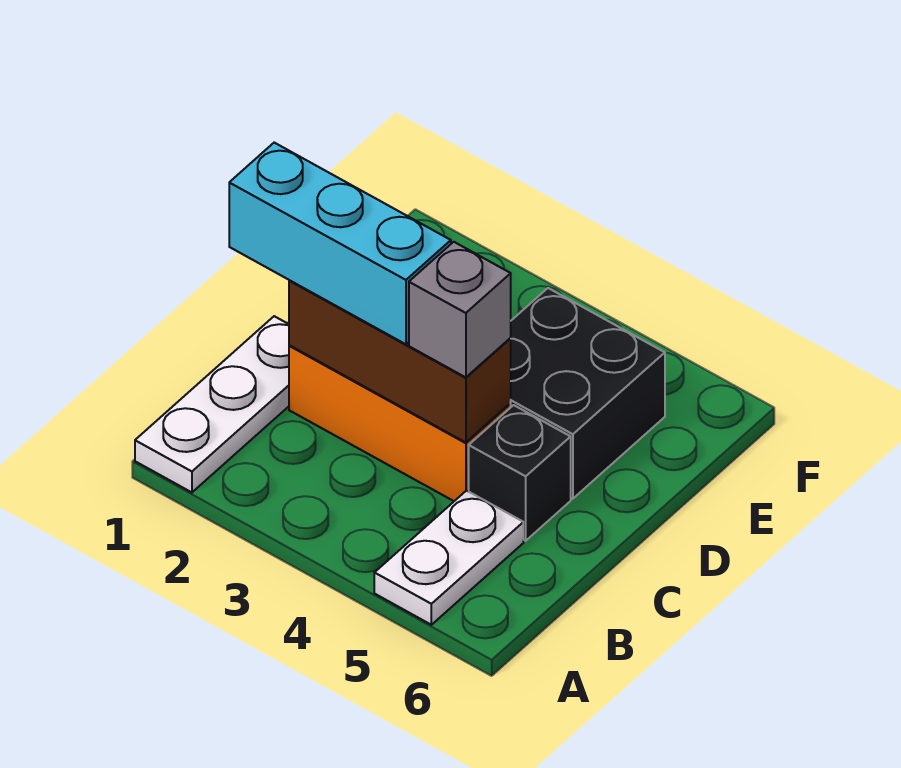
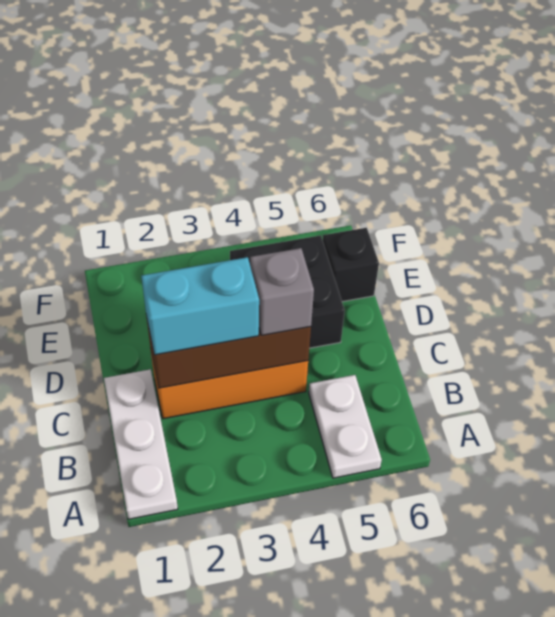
cyan brick C1:C3 level 3 -> cyan brick C2:C3 level 3
black brick C5 level 1 -> black brick E6 level 1

